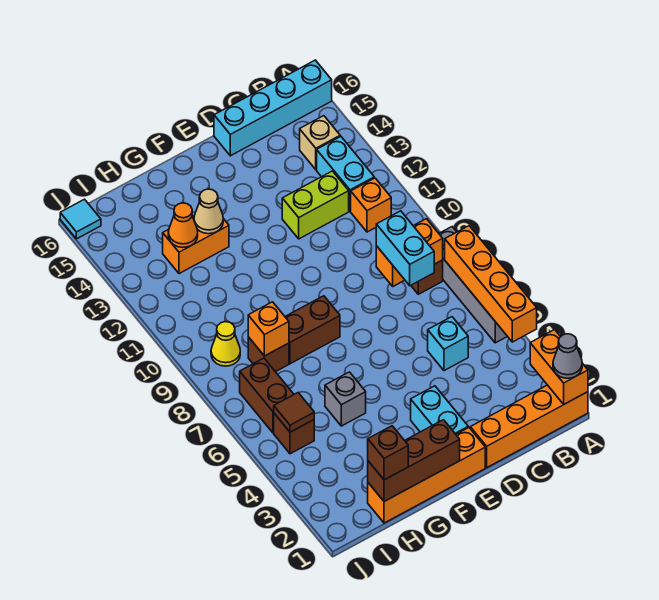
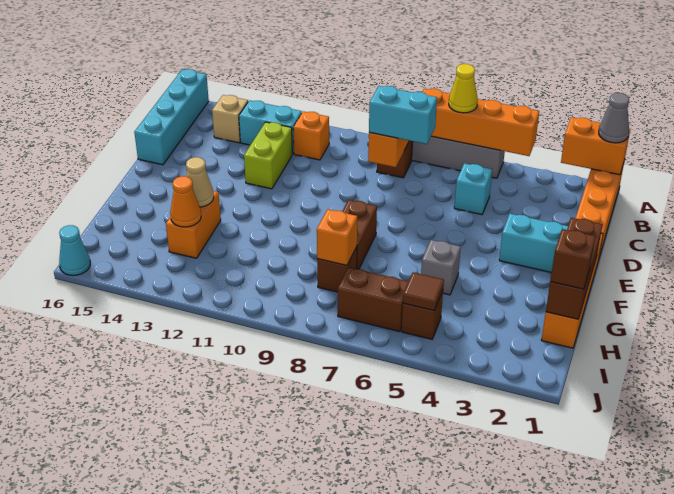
yellow cone I9 level 1 -> yellow cone A6 level 3
cyan tile J16 level 1 -> cyan cone J16 level 1

